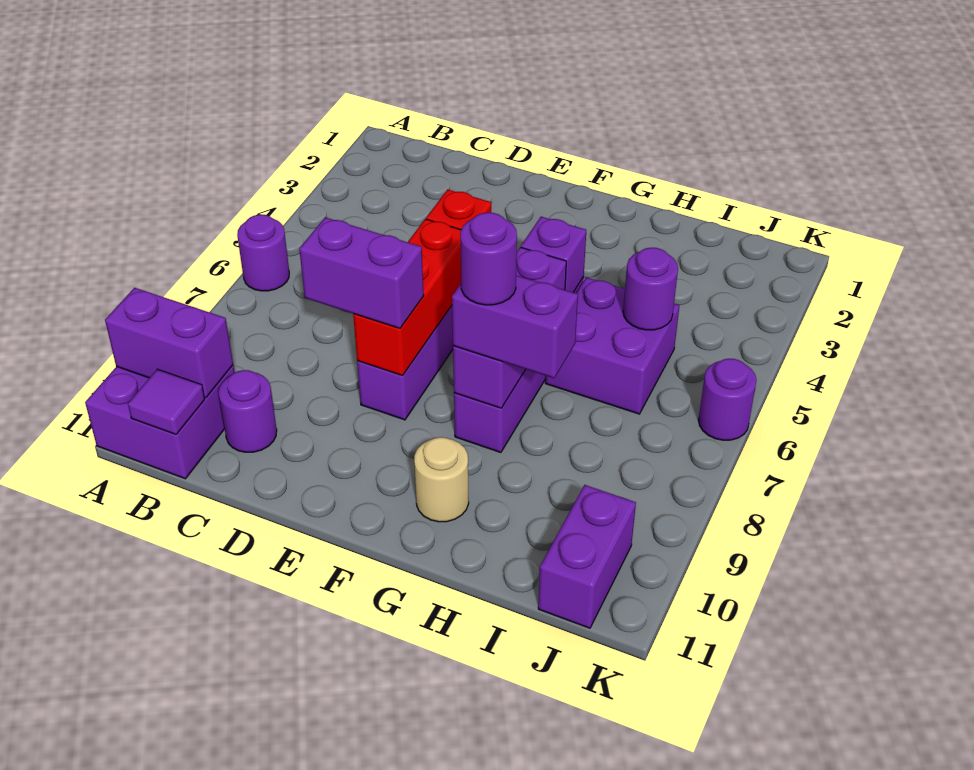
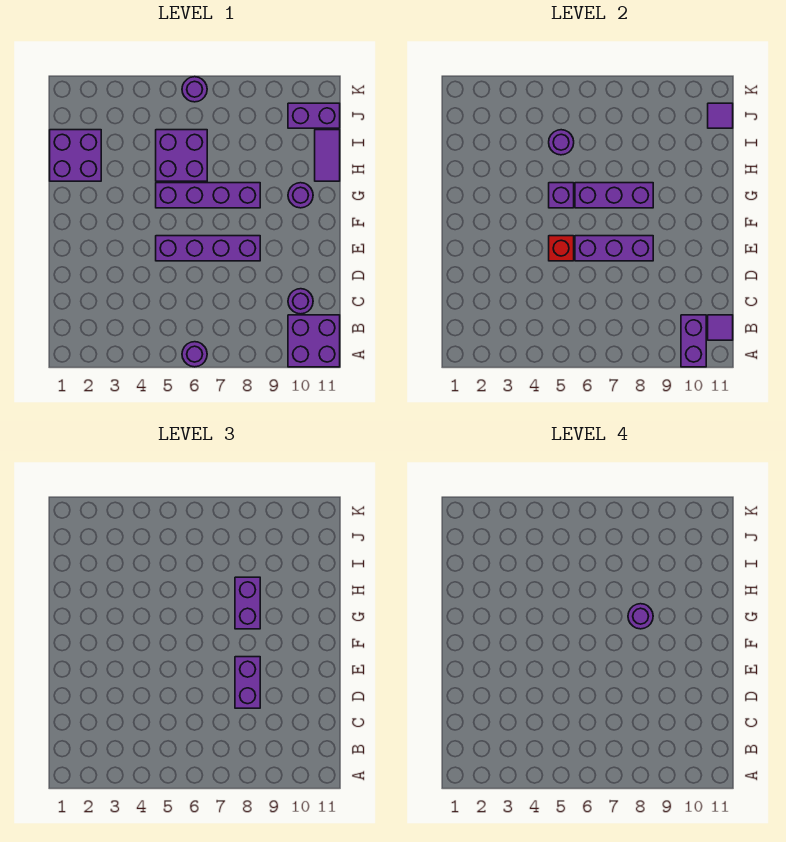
red brick E6:E8 level 2 -> purple brick E6:E8 level 2
tan round brick G10 level 1 -> purple round brick G10 level 1
none -> purple brick H1:I2 level 1
none -> purple tile H11:I11 level 1
none -> purple tile J11 level 2

